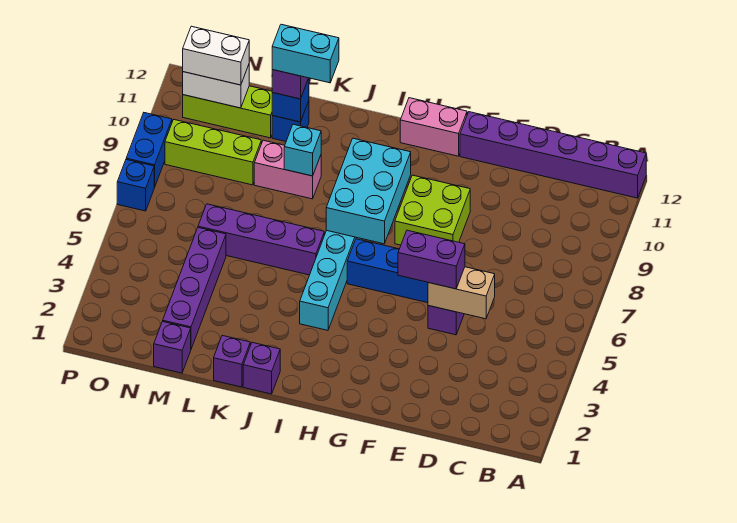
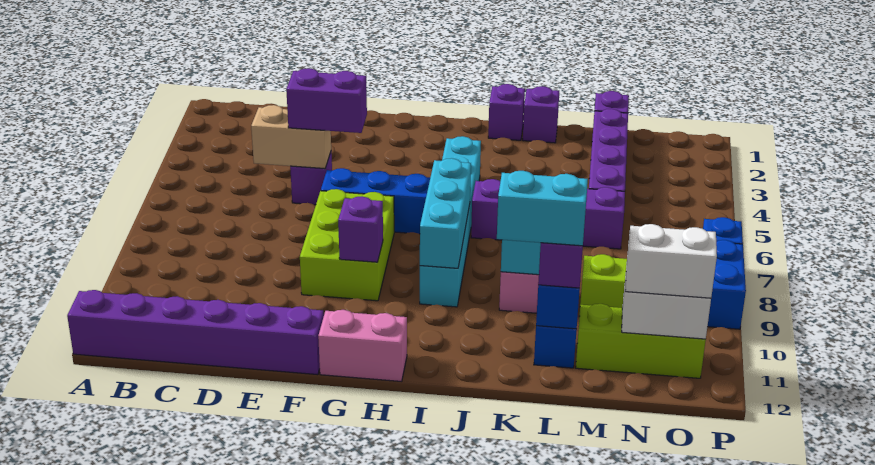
lime brick F8:G9 level 1 -> lime brick F7:G9 level 1
none -> purple brick G9 level 2
cyan brick H7:I9 level 2 -> cyan brick I7:I9 level 2

